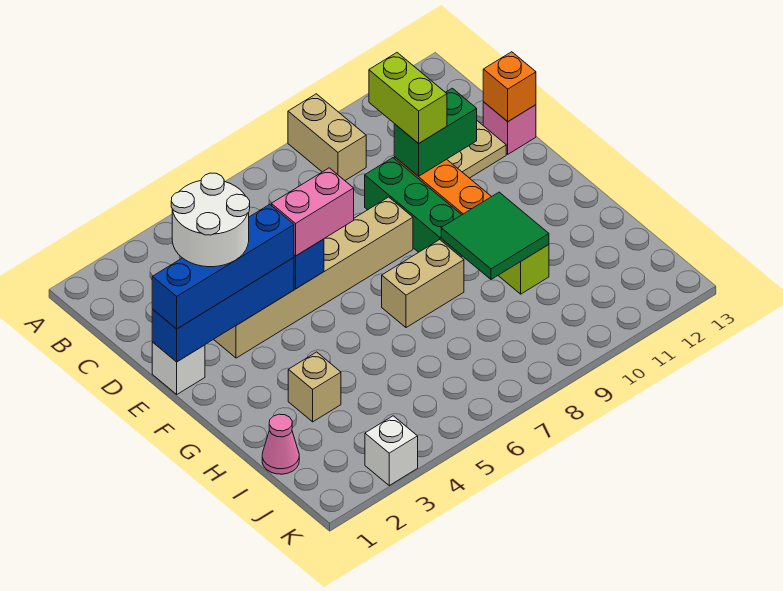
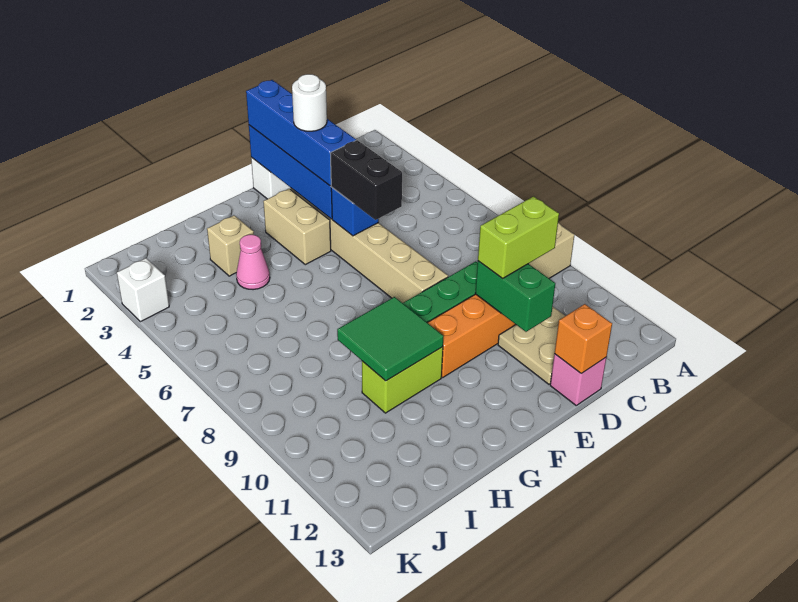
white round brick D2:E3 level 4 -> white round brick E3 level 4
pink brick E5:E6 level 3 -> black brick E5:E6 level 3
tan brick G7:G8 level 1 -> tan brick F3:F4 level 1
pink cone I1 level 1 -> pink cone H4 level 1

